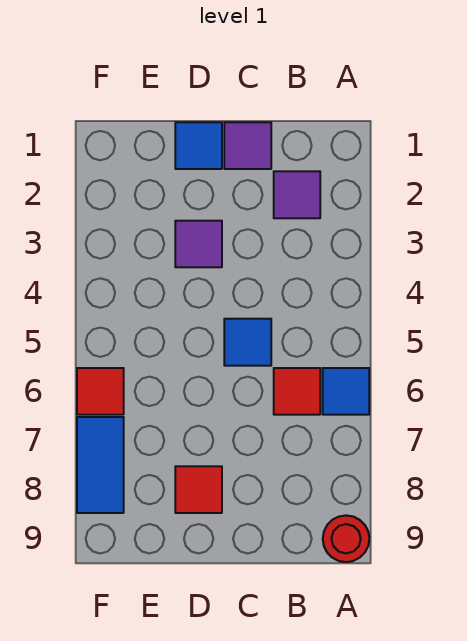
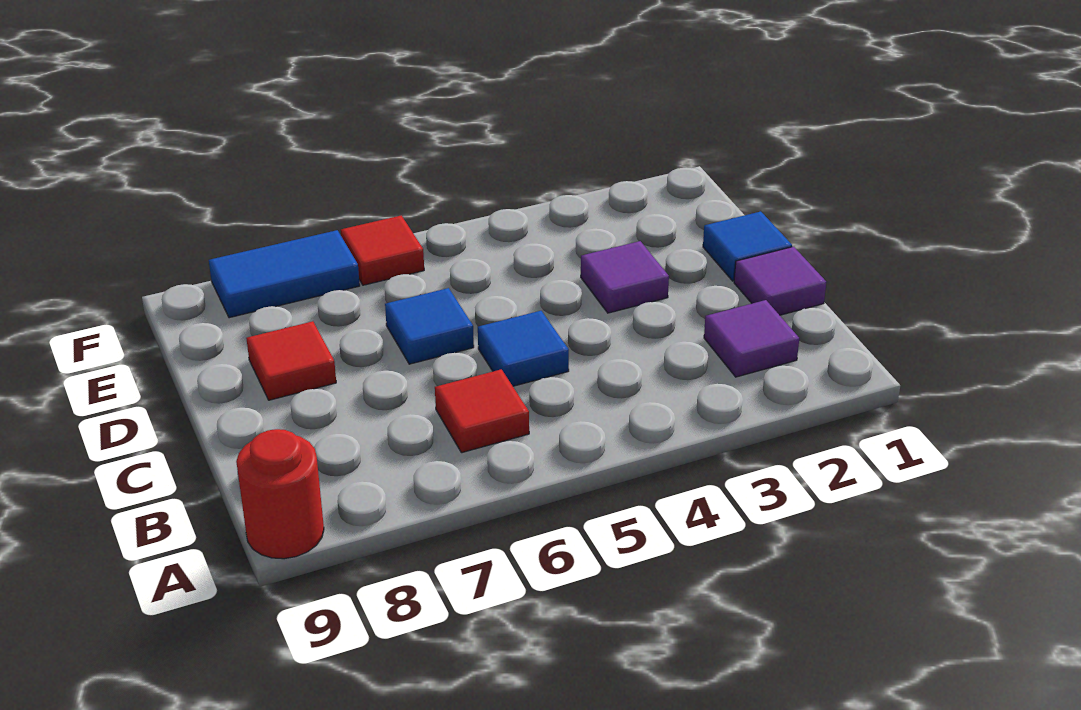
blue tile A6 level 1 -> blue tile D6 level 1

